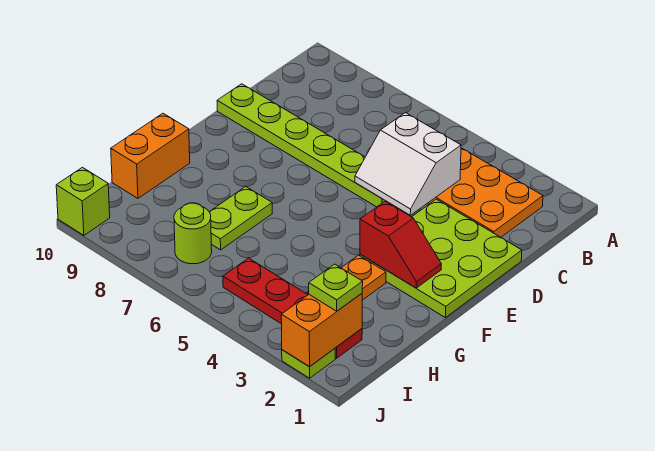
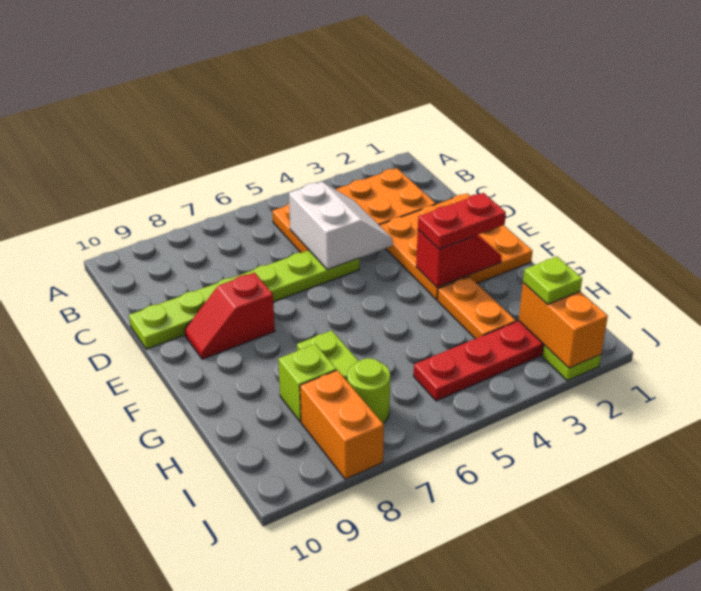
white slope C4:D5 level 2 top C -> white slope C4:D5 level 2 top 5
lime plate D1:F3 level 1 -> orange plate D1:F3 level 1
none -> red slope E8:E9 level 1 top 8
none -> red plate F2:F3 level 3
orange brick G10:H10 level 1 -> orange brick I8:J8 level 1
lime brick J10 level 1 -> lime brick H8 level 1

